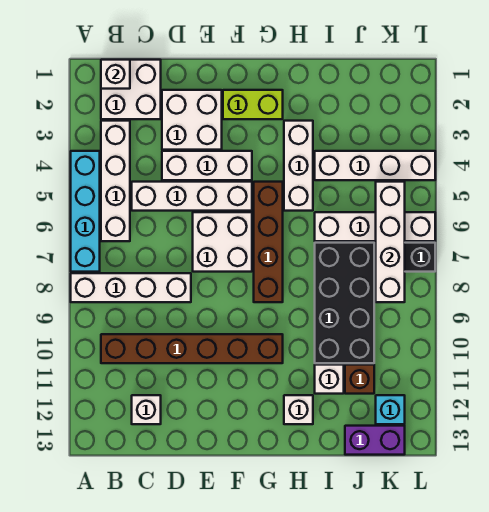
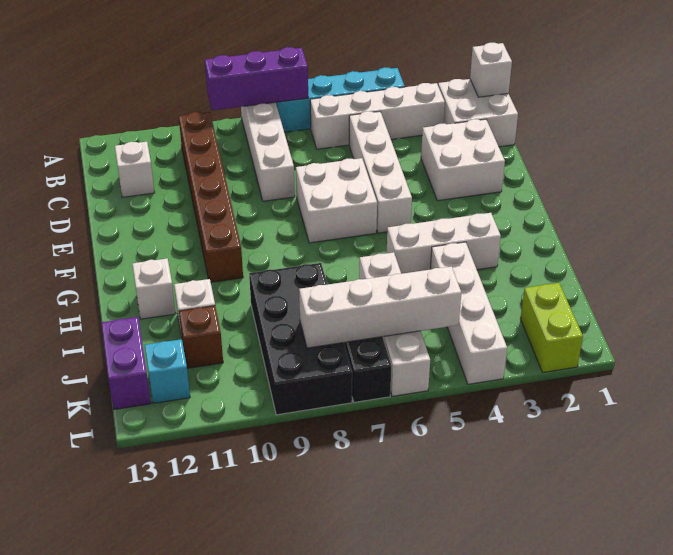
none -> purple brick A7:A9 level 2
white brick D4:F4 level 1 -> none
lime brick F2:G2 level 1 -> lime brick K2:L2 level 1
brown brick G5:G8 level 1 -> none
black brick I7:J10 level 1 -> black brick I8:L9 level 1

